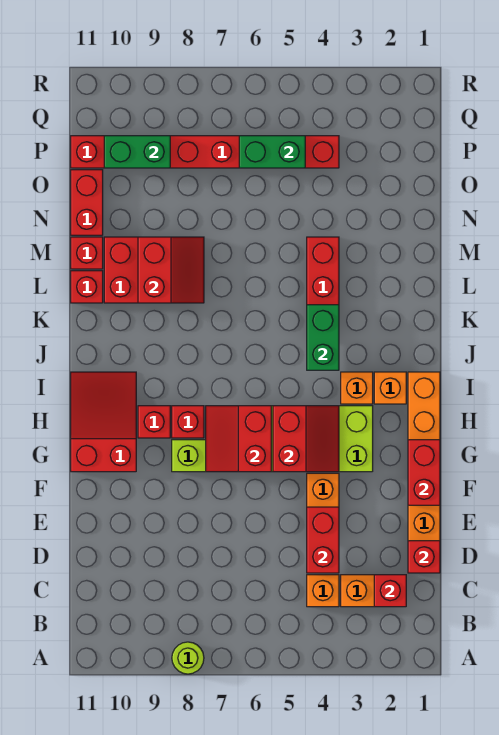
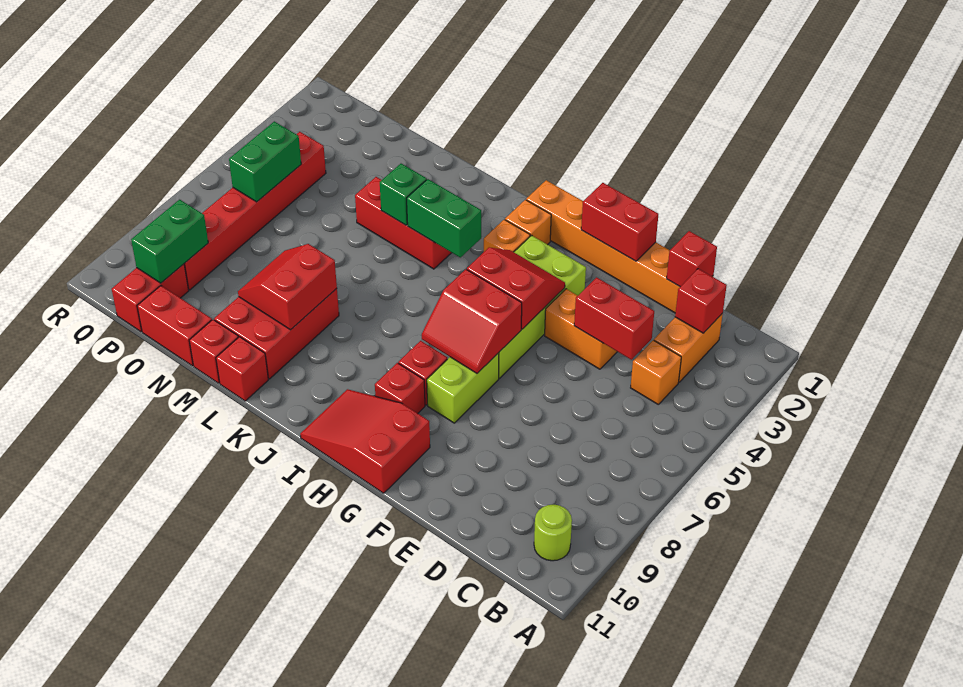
lime round brick A8 level 1 -> lime round brick B10 level 1
none -> green brick L4 level 2
red slope L8:M9 level 2 top 9 -> red slope L8:M9 level 2 top L

